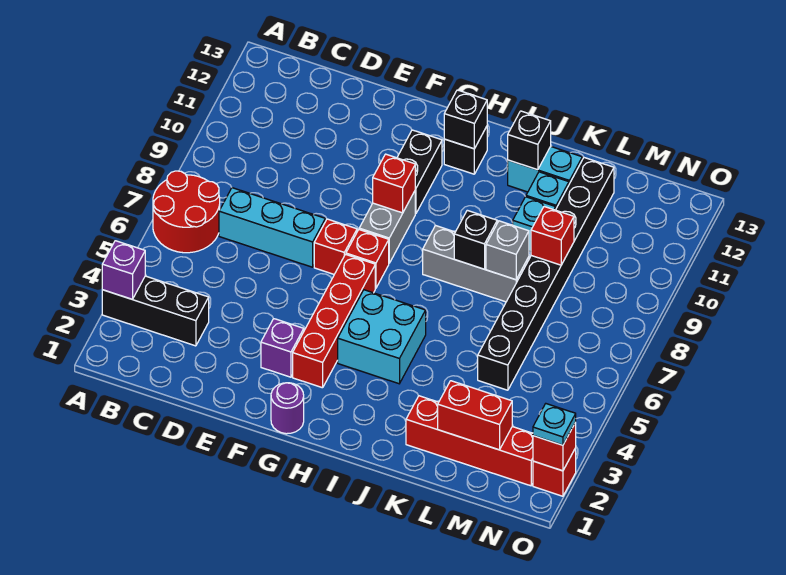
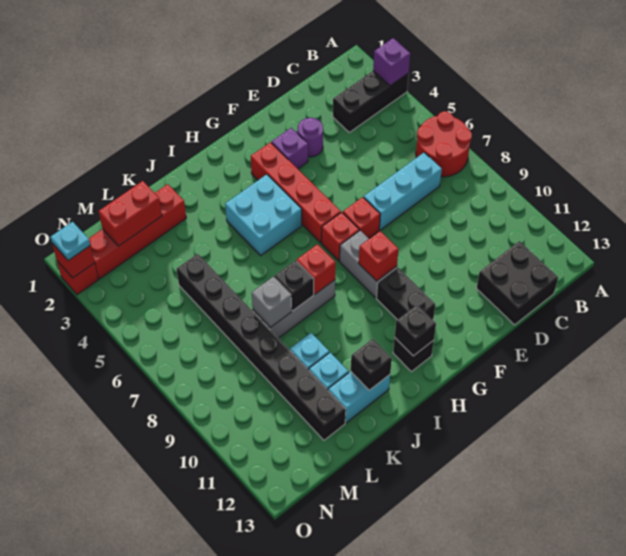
none -> black brick C12:D13 level 1
purple round brick G1 level 1 -> purple round brick E3 level 1
red brick L9 level 2 -> red brick I8 level 2

